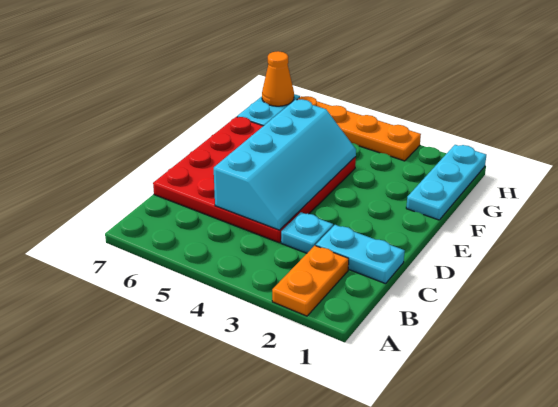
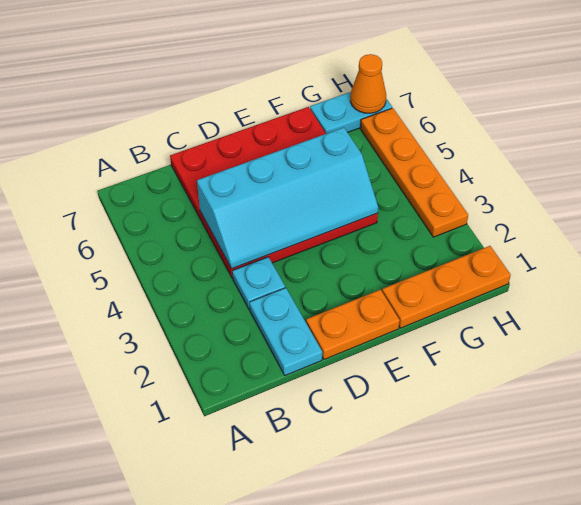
orange plate A2:B2 level 1 -> orange plate D1:E1 level 1
cyan plate F1:H1 level 1 -> orange plate F1:H1 level 1

